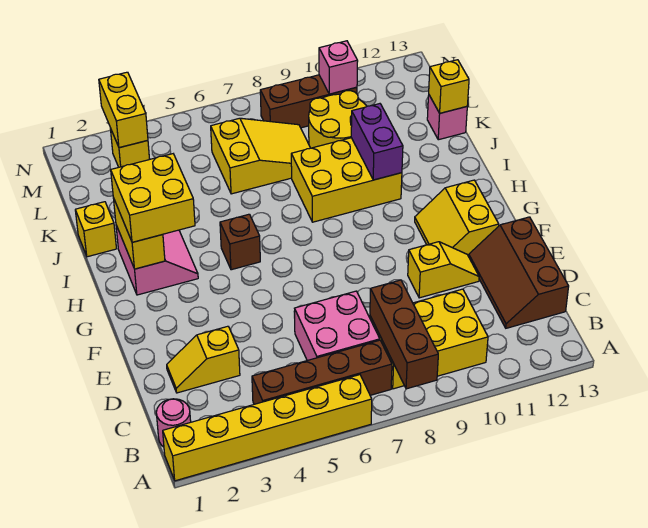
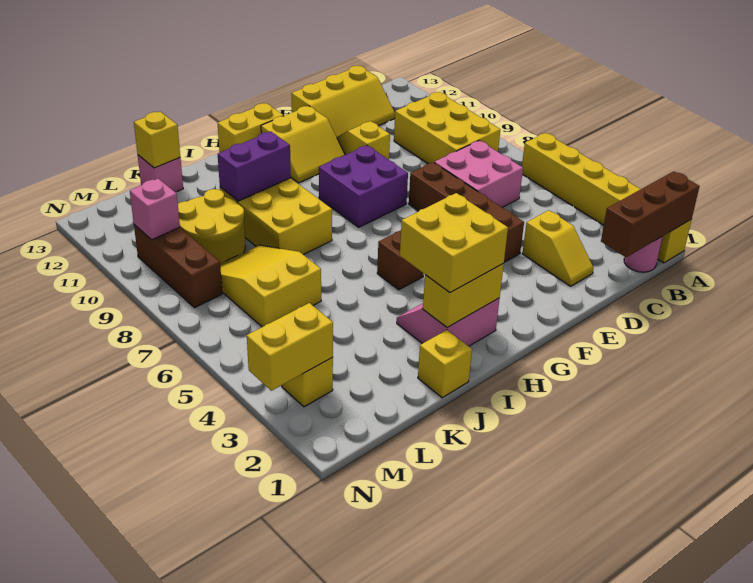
brown brick A8:C8 level 2 -> brown brick A1:C1 level 2
brown brick B4:B7 level 1 -> brown brick E4:E7 level 1
brown slope C12:E13 level 1 top 13 -> yellow slope C12:E13 level 1 top 13
none -> purple brick F8:G9 level 1
none -> yellow brick G13:H13 level 1

